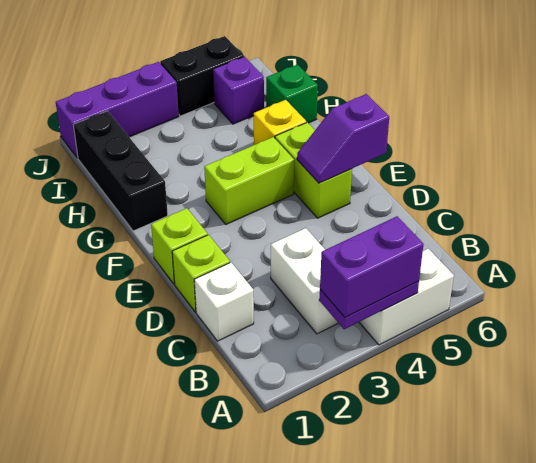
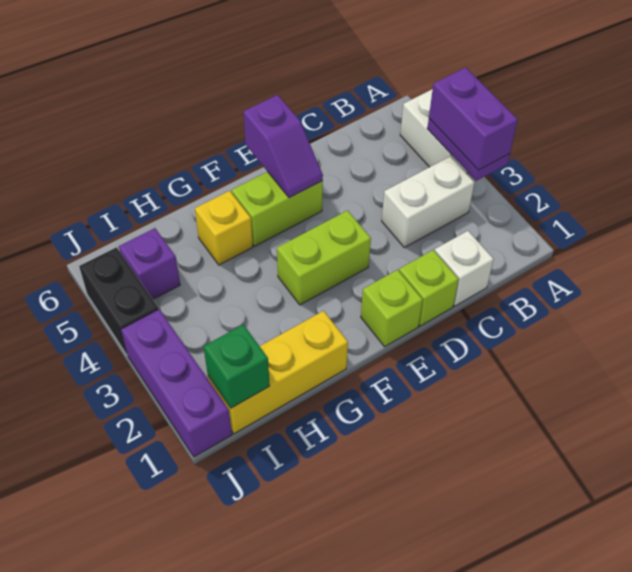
lime brick F3:F4 level 1 -> lime brick E3:F3 level 1
black brick G1:I1 level 1 -> yellow brick G1:I1 level 1
green brick H6 level 1 -> green brick I1 level 2

